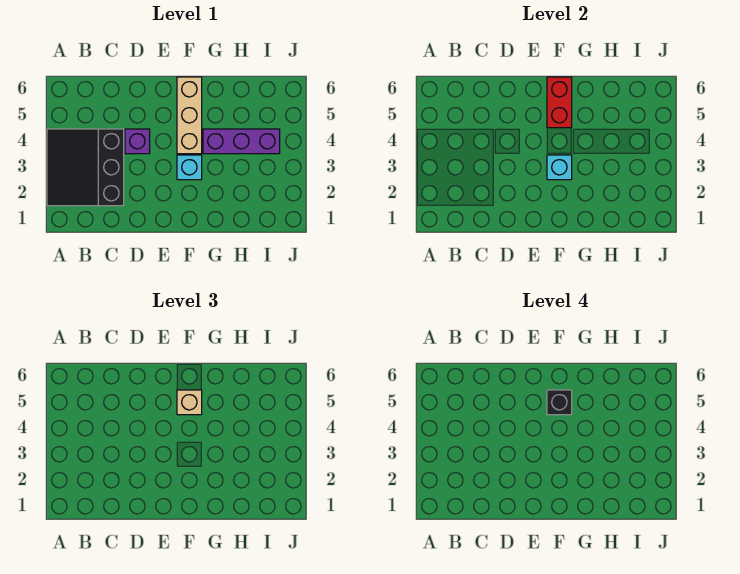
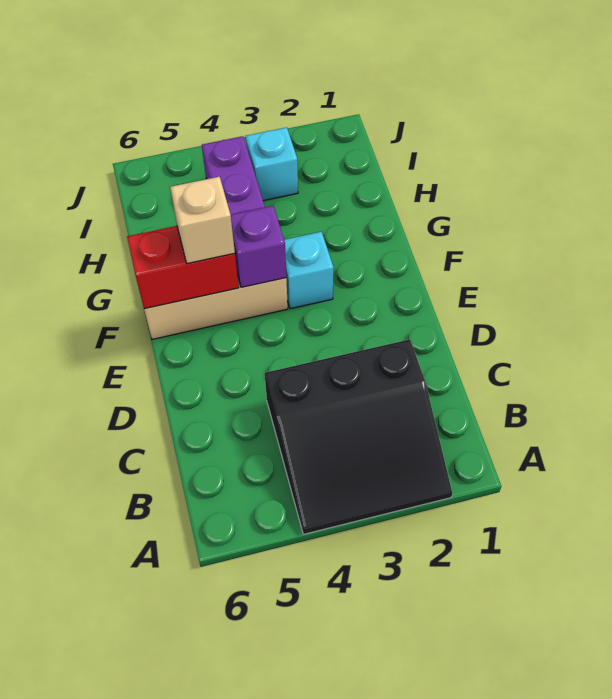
purple brick D4 level 1 -> purple brick F4 level 2
cyan brick F3 level 2 -> cyan brick I3 level 1
black brick F5 level 4 -> none

